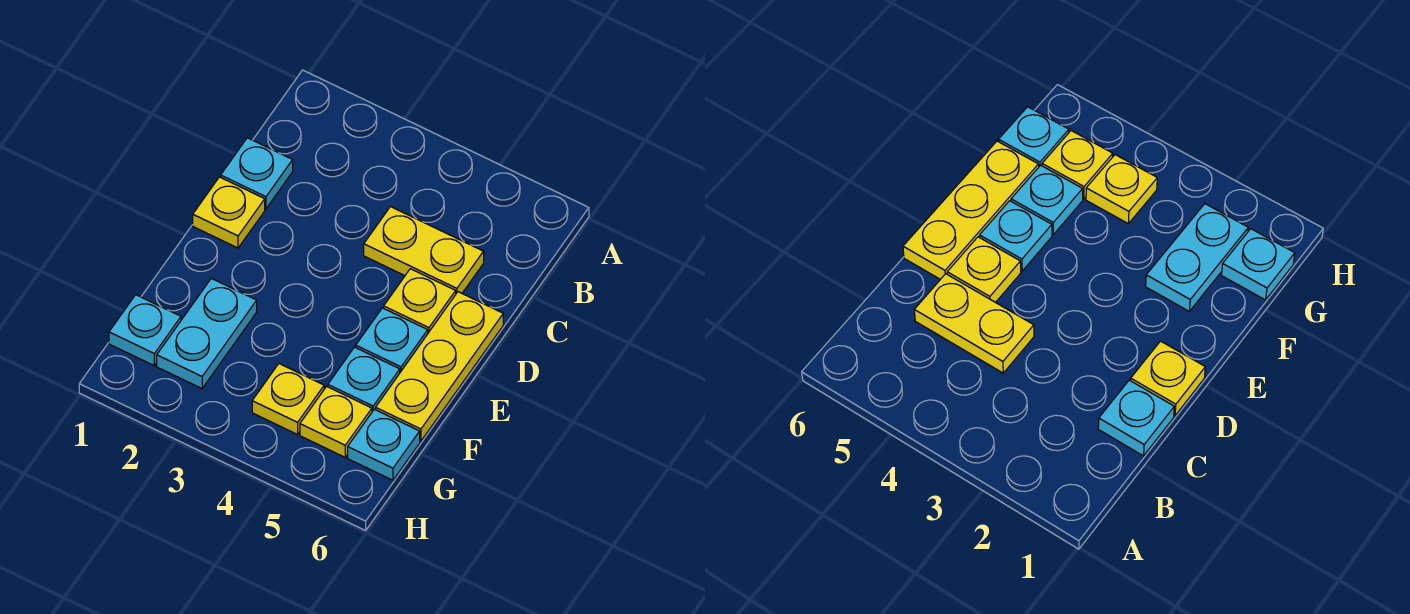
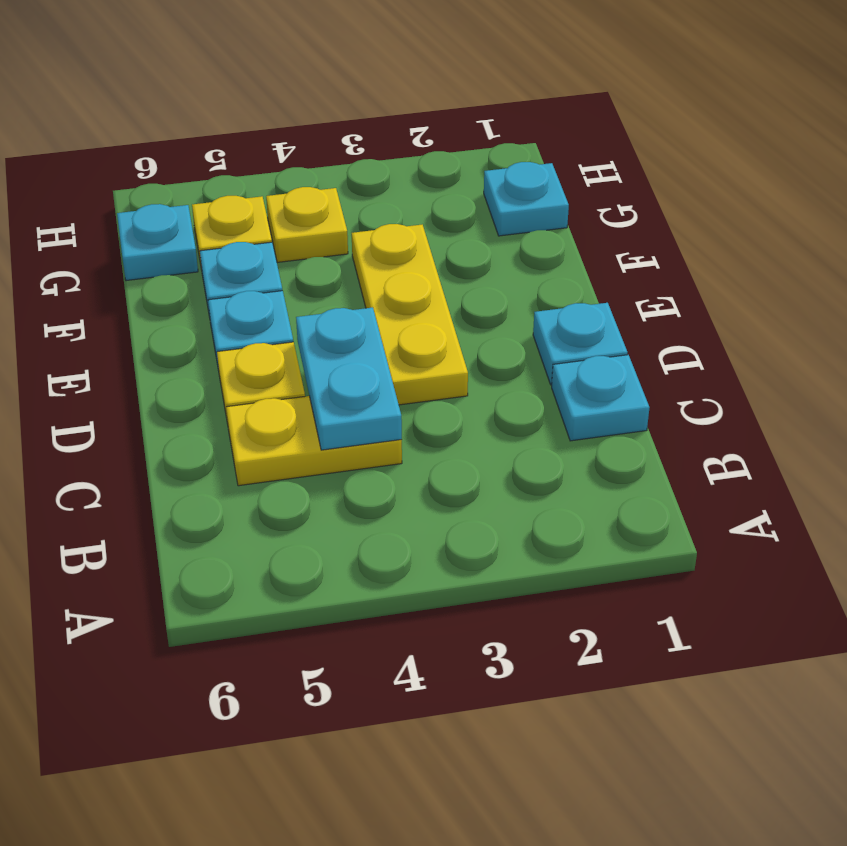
yellow plate D1 level 1 -> cyan plate D1 level 1
yellow plate D6:F6 level 1 -> yellow plate D3:F3 level 1
cyan plate F2:G2 level 1 -> cyan plate C4:D4 level 2

